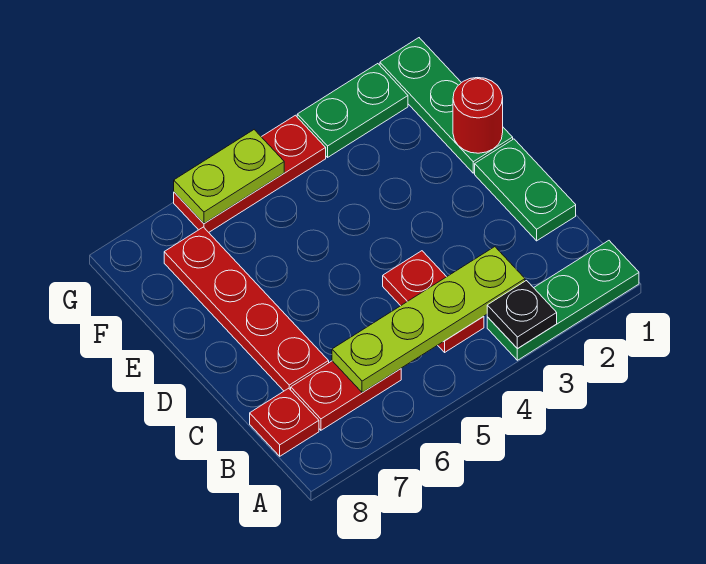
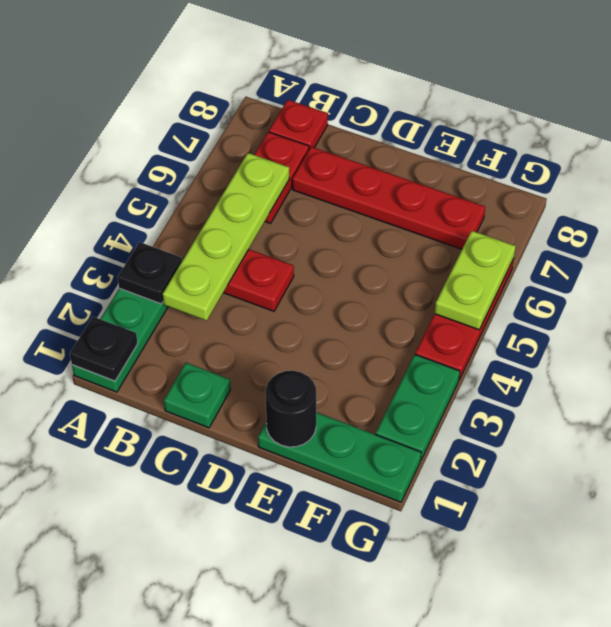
none -> black plate A1 level 2
green plate C1:D1 level 1 -> green plate C1 level 1
red round brick E1 level 2 -> black round brick E1 level 2

